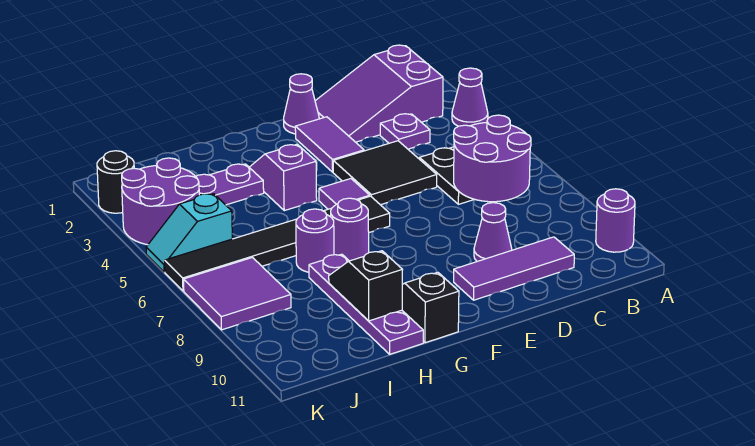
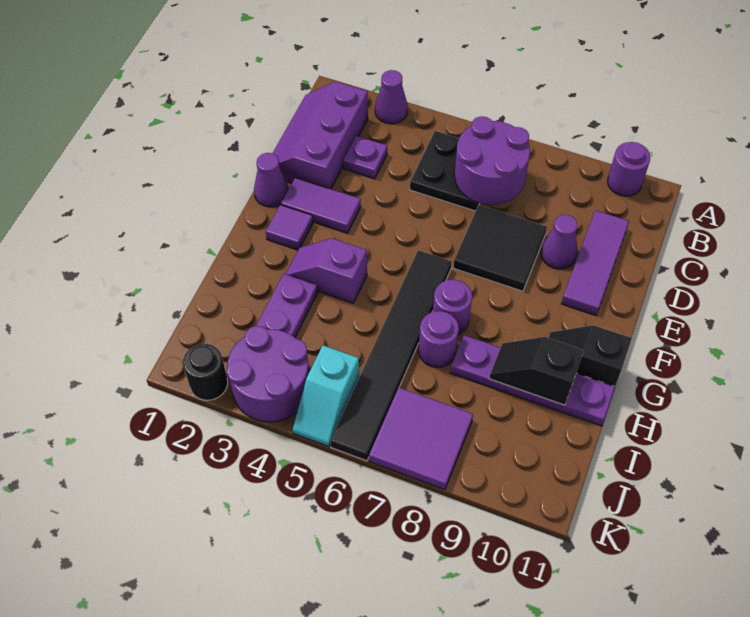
purple slope B1:D2 level 1 top B -> purple slope B1:D2 level 1 top 2
black tile D4:E5 level 1 -> black tile D7:E8 level 1
purple tile F5 level 1 -> purple tile F2 level 1

